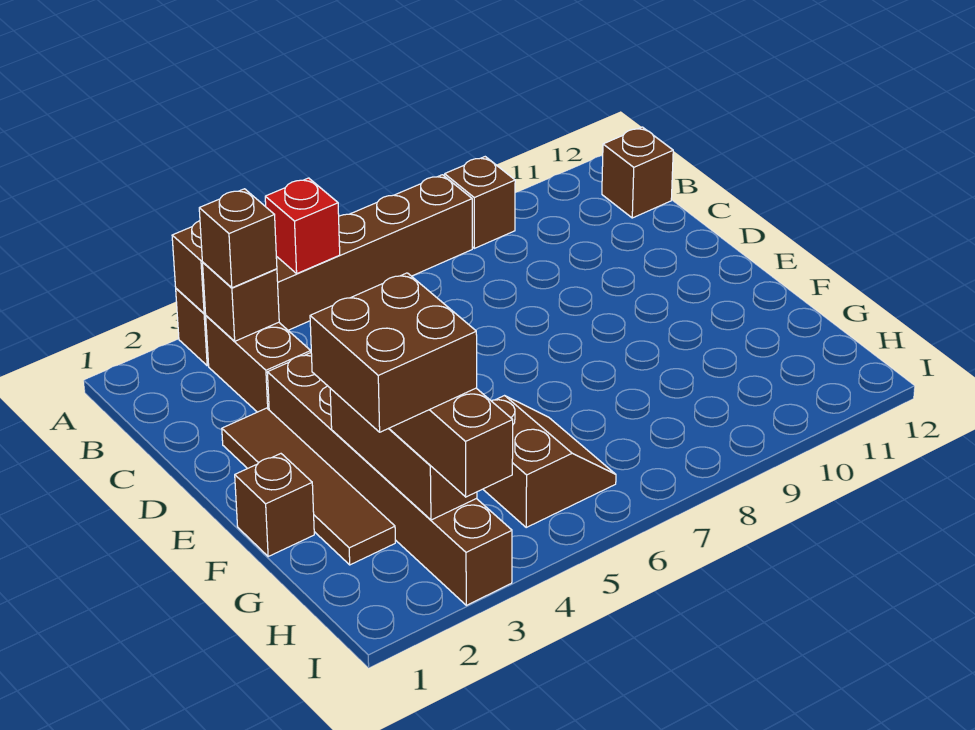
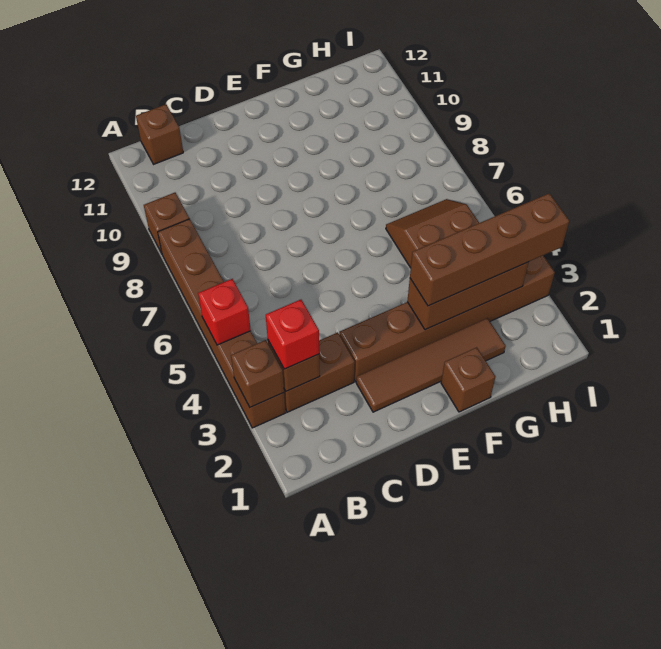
brown brick B3 level 3 -> red brick B3 level 3
brown brick G2:H3 level 4 -> none

